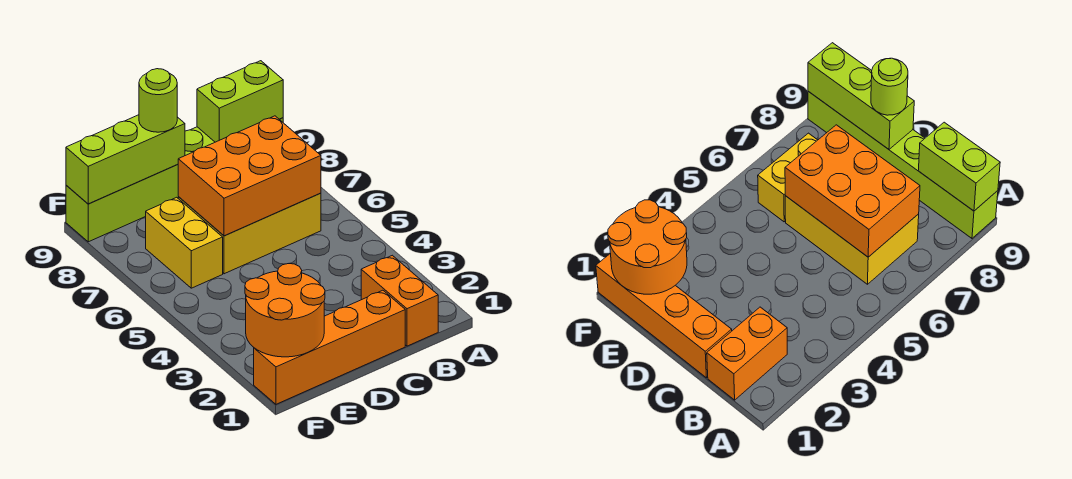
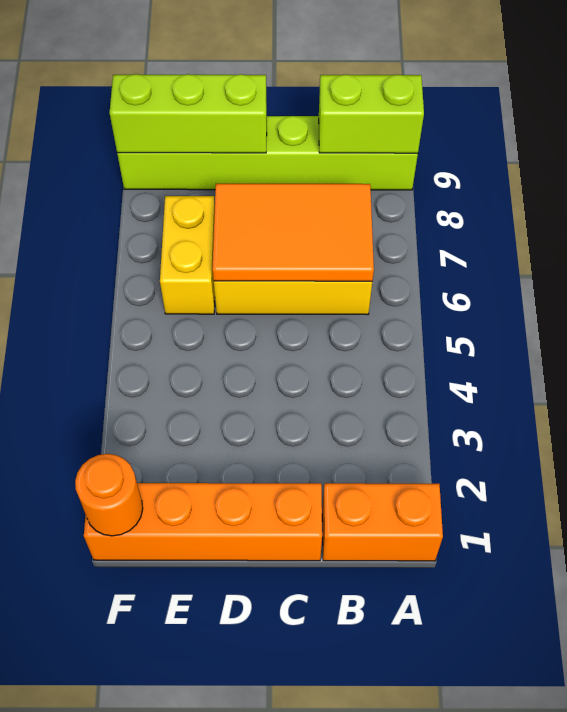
orange brick B1:B2 level 1 -> orange brick A1:B1 level 1
orange brick B6:D7 level 2 -> orange tile B6:D7 level 2
lime round brick D9 level 3 -> none
orange round brick E1:F2 level 2 -> orange round brick F1 level 2

